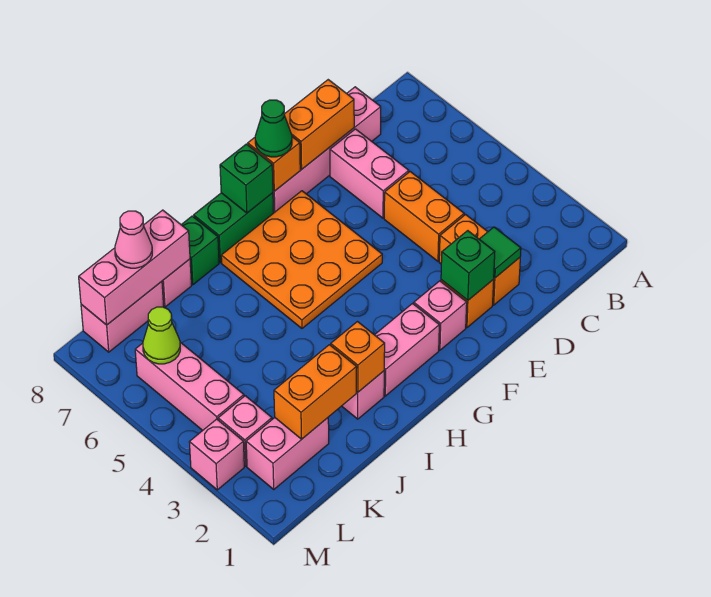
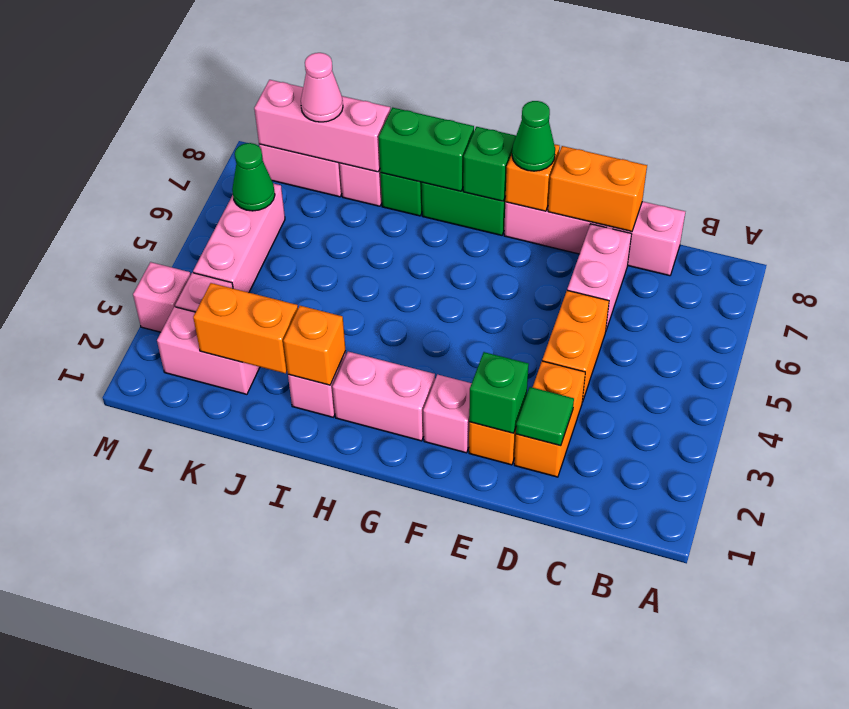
orange plate F5:H7 level 1 -> none
none -> green brick H8:I8 level 2
lime cone L6 level 2 -> green cone L6 level 2

